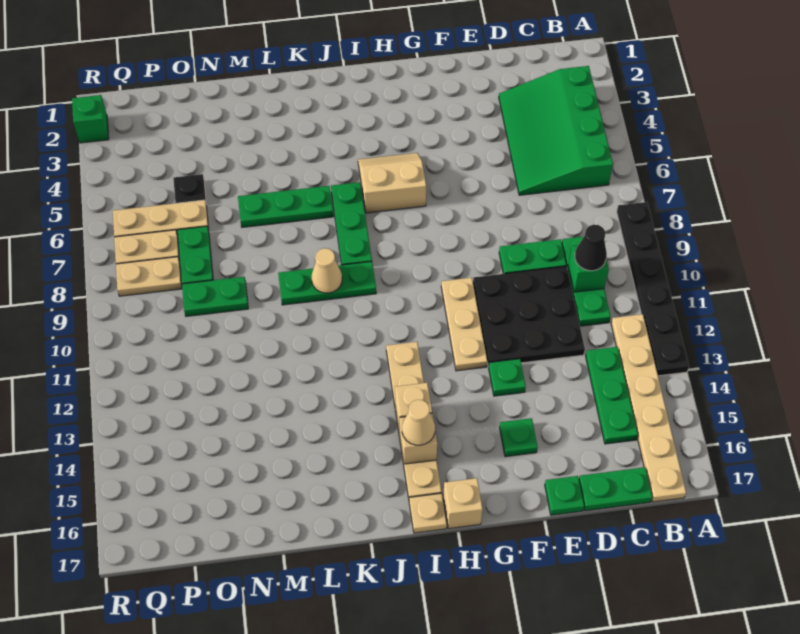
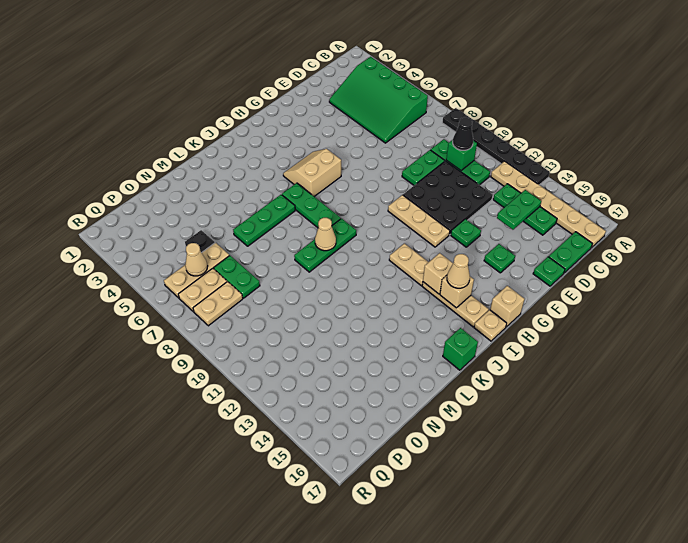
green plate N9:O9 level 1 -> green plate C14:D14 level 2
none -> tan cone P6 level 2
green brick R2 level 1 -> green brick K17 level 1

